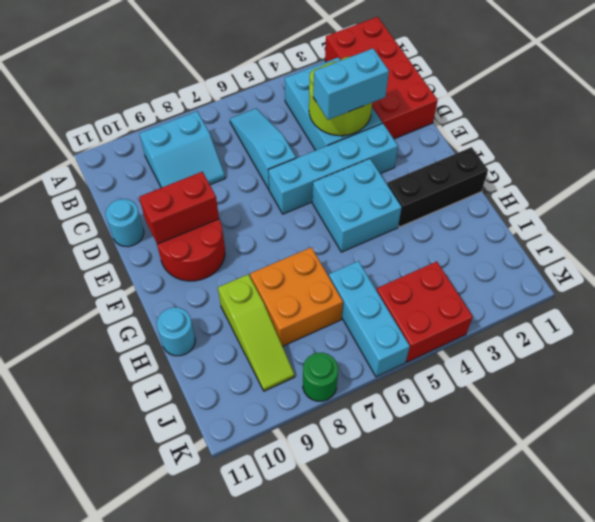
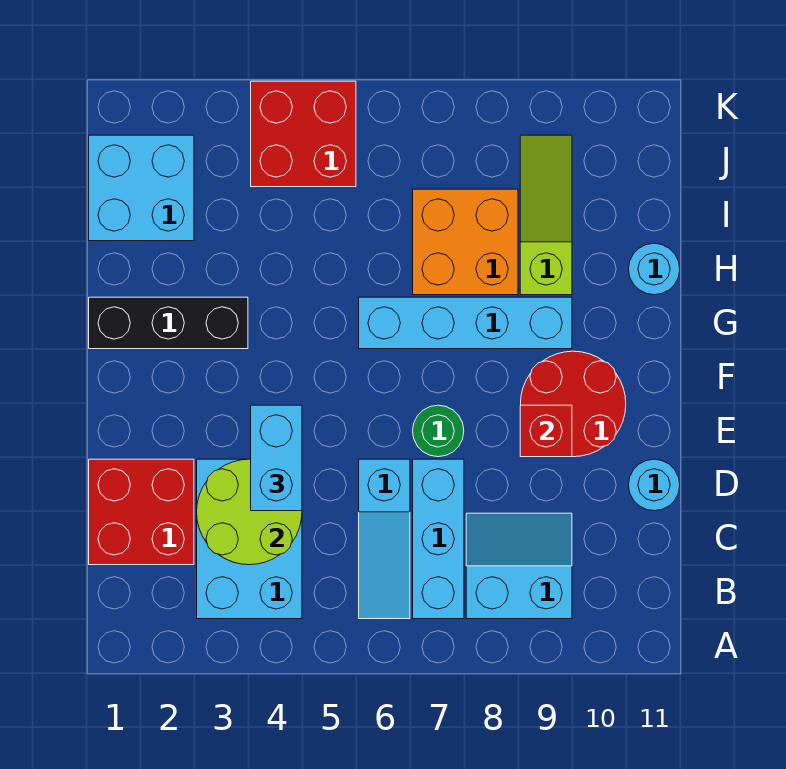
red brick A1:D2 level 1 -> red brick C1:D2 level 1
cyan brick D3:D4 level 3 -> cyan brick D4:E4 level 3
cyan brick E3:E6 level 1 -> cyan brick G6:G9 level 1
red brick E9:E10 level 2 -> red brick E9 level 2
cyan brick F4:G5 level 1 -> cyan brick I1:J2 level 1
cyan brick I6:K6 level 1 -> cyan brick B7:D7 level 1
green round brick K8 level 1 -> green round brick E7 level 1

